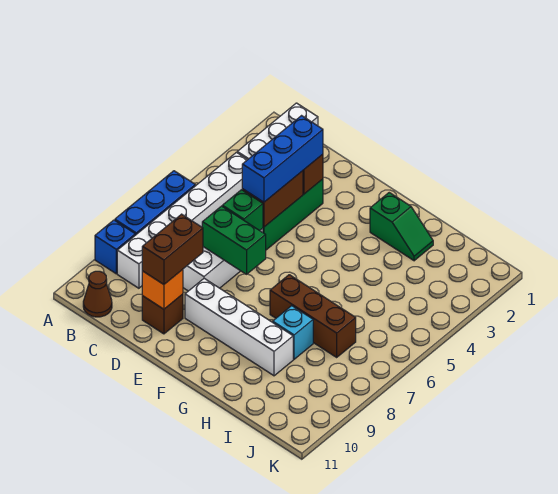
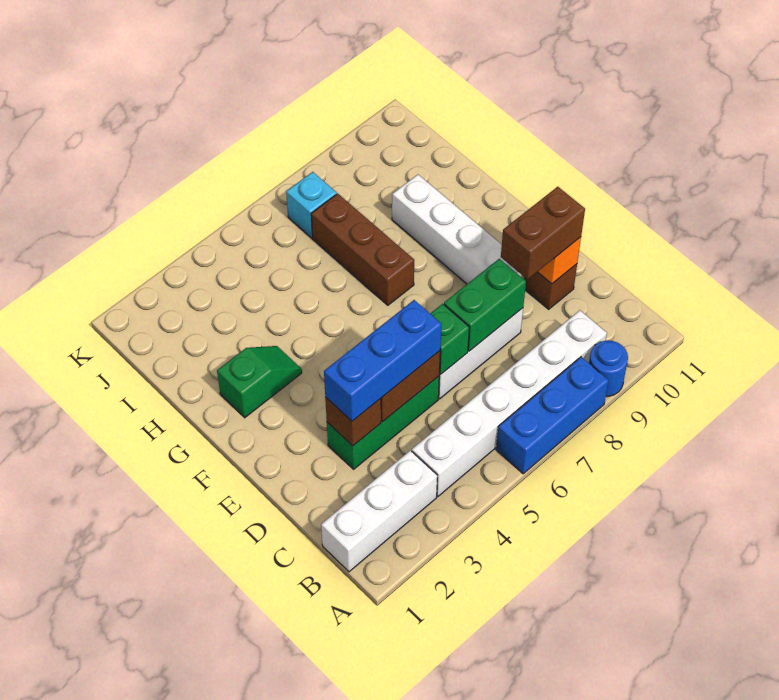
blue brick A9 level 1 -> blue round brick A9 level 1
brown cone B11 level 1 -> none
green brick D7:E7 level 2 -> green brick D7:D8 level 2
green slope G2:H2 level 1 top G -> green slope G2:G3 level 1 top 2
cyan brick H8 level 1 -> cyan brick J7 level 1

